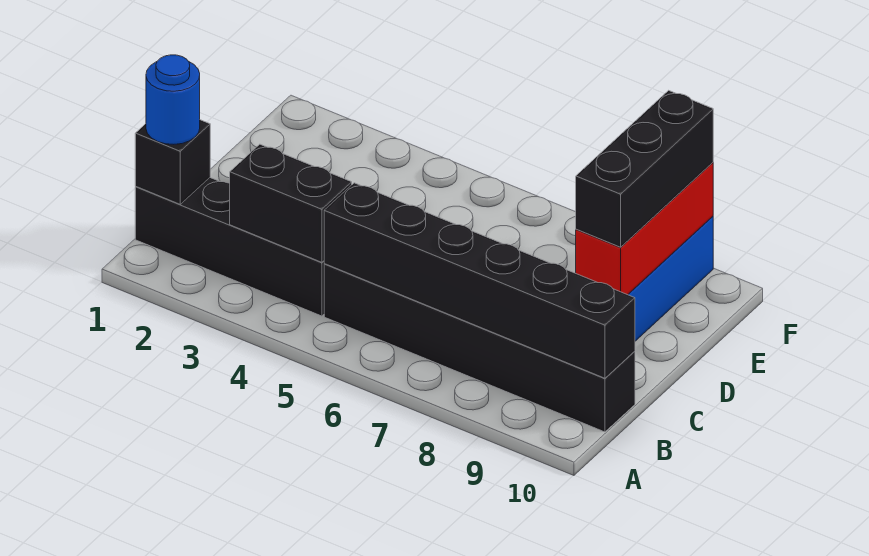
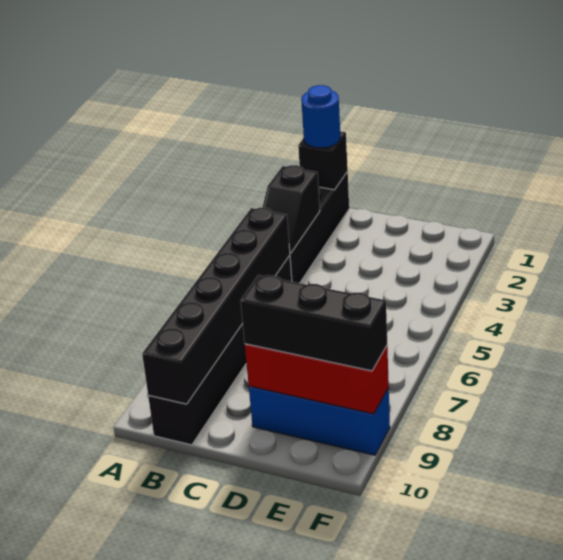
black brick B3:B4 level 2 -> black slope B3:B4 level 2 top 3

